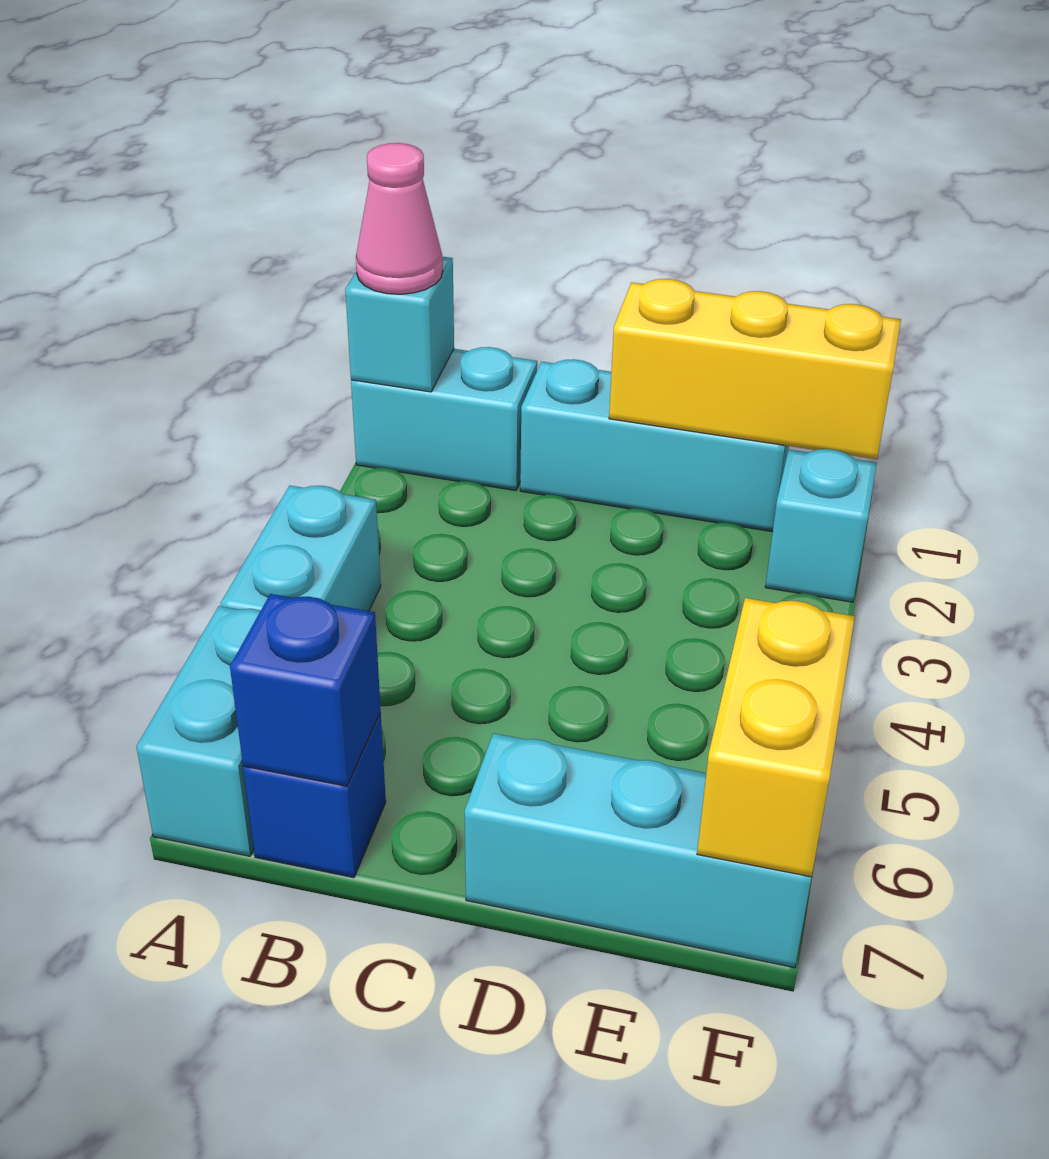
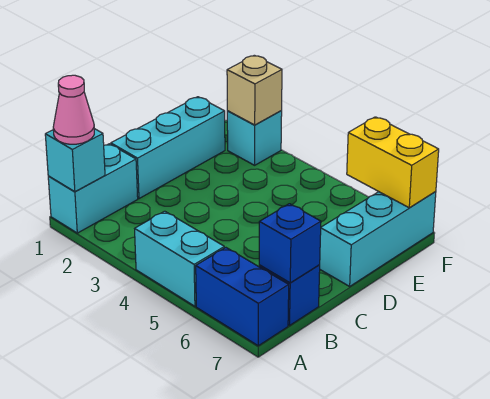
cyan brick A6:A7 level 1 -> blue brick A6:A7 level 1
yellow brick D1:F1 level 2 -> none
none -> tan brick F2 level 2

